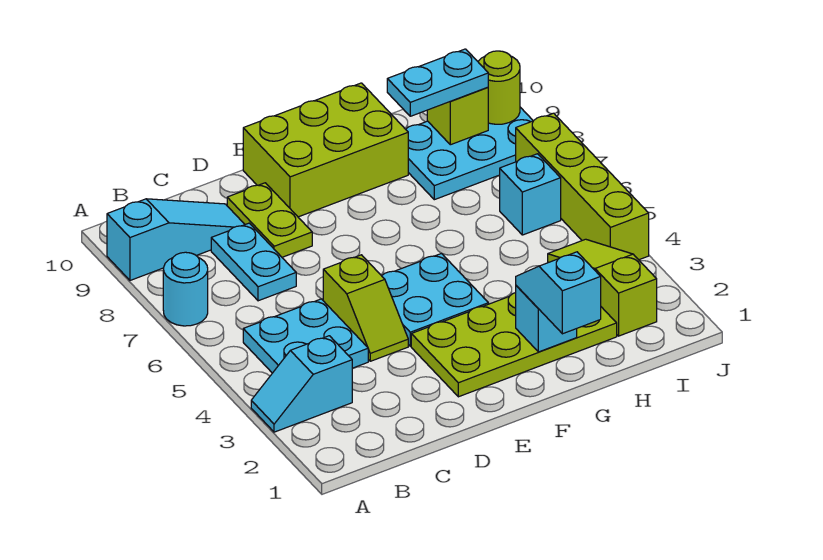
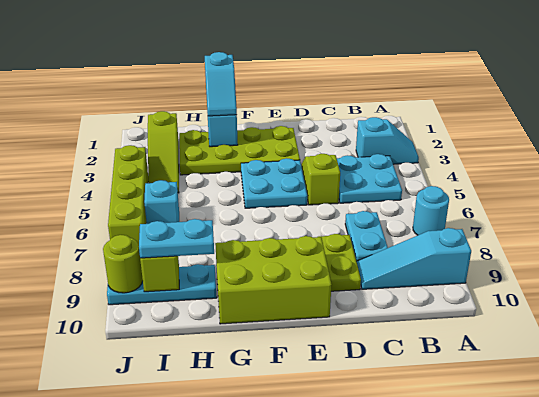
cyan plate H8:J9 level 1 -> cyan plate H9:J9 level 1

